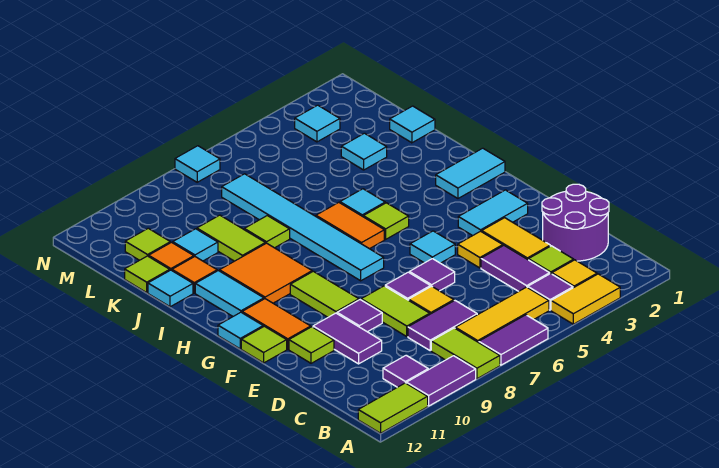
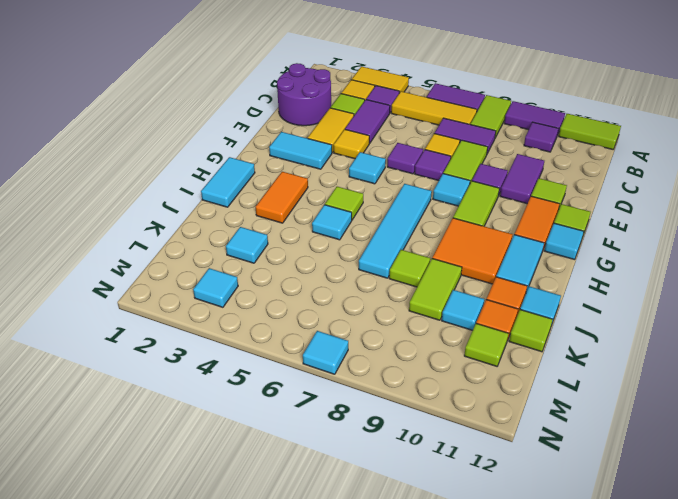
cyan tile G7:L7 level 1 -> cyan tile G7:J7 level 1
cyan tile H1:H2 level 1 -> cyan tile H1:I1 level 1
orange tile H6:I6 level 1 -> orange tile H3:I3 level 1
cyan tile K1 level 1 -> cyan tile F8 level 1

